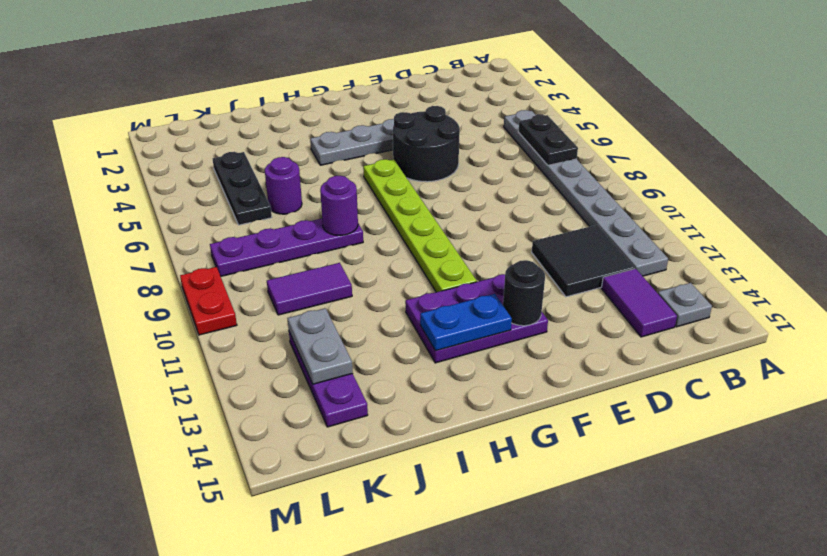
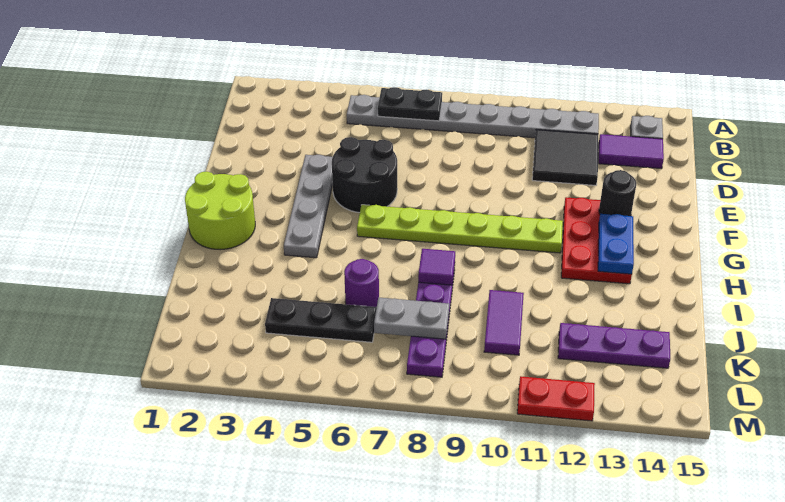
purple plate F12:H13 level 1 -> red plate F12:H13 level 1
none -> lime round brick G1:H2 level 1
purple round brick I8 level 2 -> purple tile I8 level 2
grey plate K12:K13 level 2 -> grey plate K7:K8 level 2
red plate M9:M10 level 1 -> red plate M11:M12 level 1

